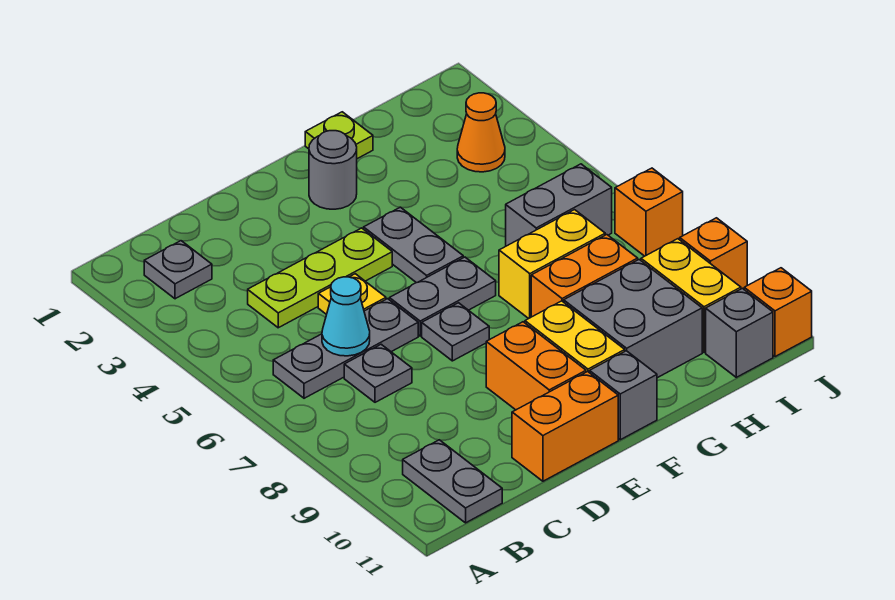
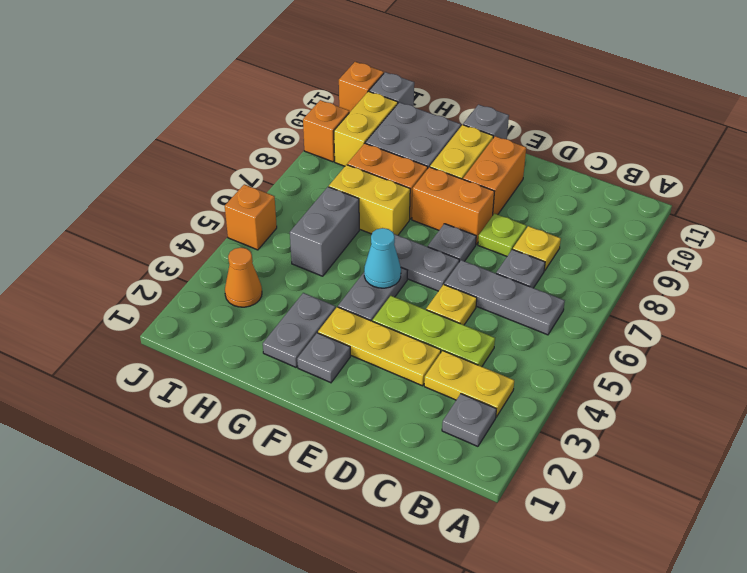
none -> yellow plate B3:C3 level 1
grey plate B10:B11 level 1 -> grey plate G2:G3 level 1
cyan cone C6 level 2 -> cyan cone F5 level 2
none -> yellow plate C8 level 1
none -> yellow plate D3:F3 level 1
orange brick D11:E11 level 1 -> orange brick E8:F8 level 1
grey round brick F2 level 1 -> grey plate F2 level 1
lime plate G1 level 1 -> lime plate D8 level 1
grey brick H6:I6 level 1 -> grey brick H5:H6 level 1
orange brick J7 level 1 -> orange brick J5 level 1

